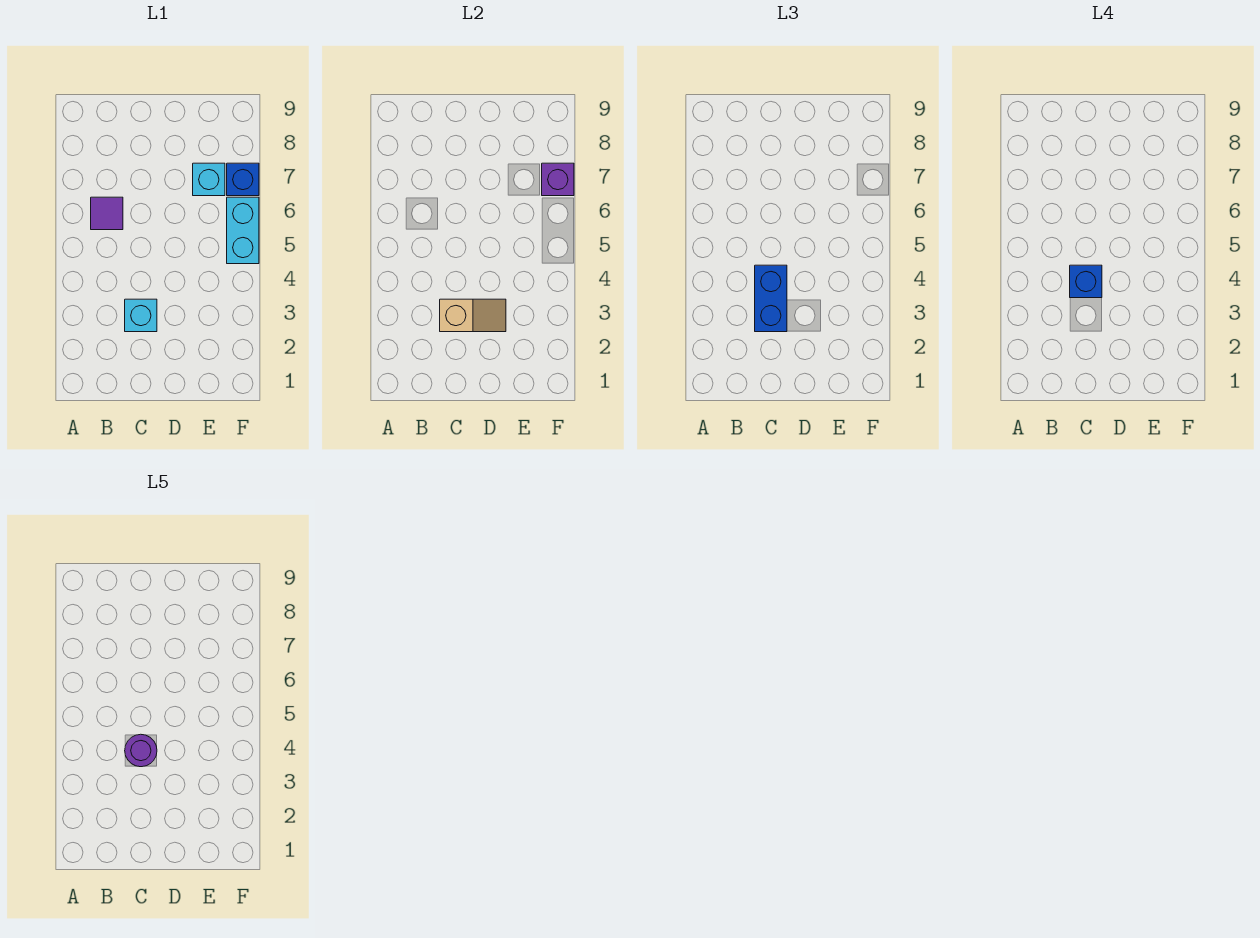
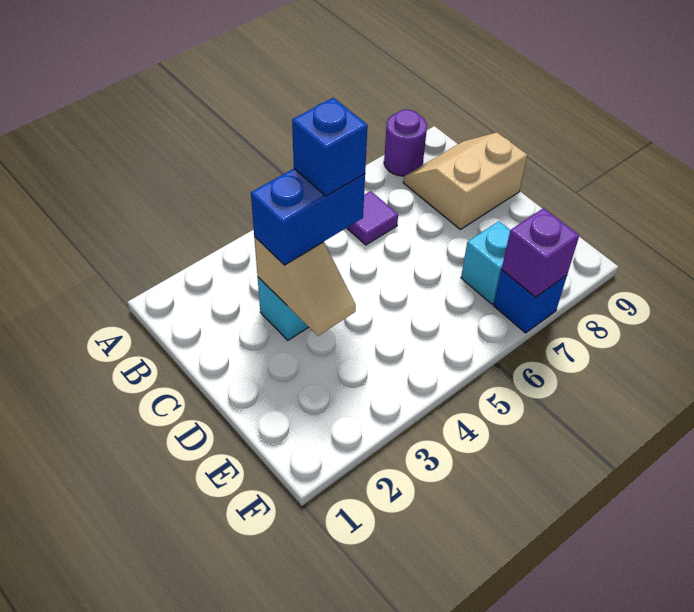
none -> tan slope B8:C9 level 1 top C
purple round brick C4 level 5 -> purple round brick A8 level 1
cyan brick F5:F6 level 1 -> none

